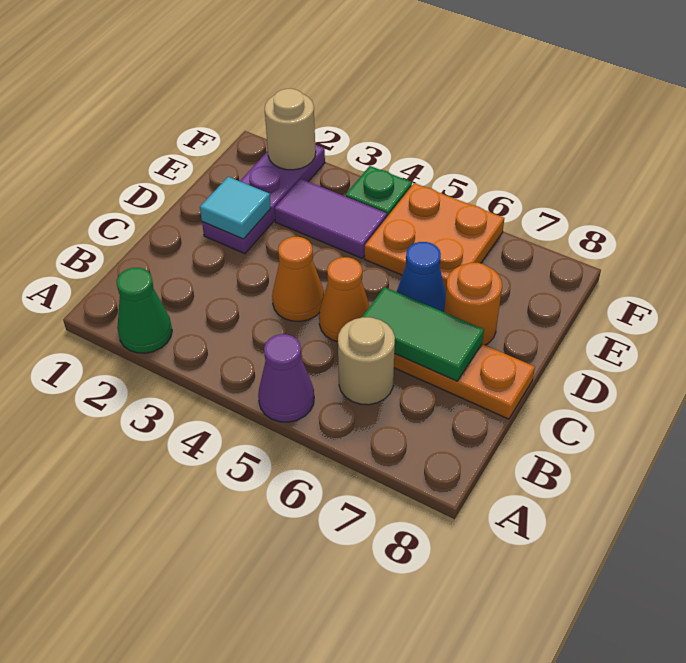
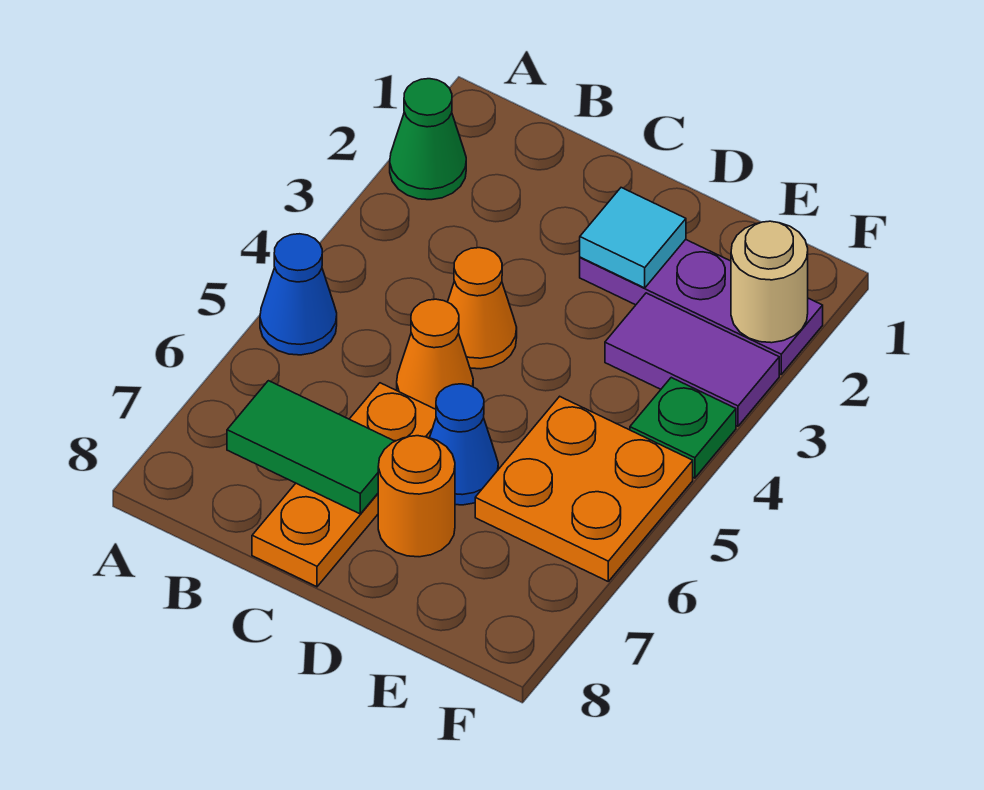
purple cone A5 level 1 -> blue cone A5 level 1
tan round brick B6 level 1 -> none
green tile C6:C7 level 2 -> green tile B7:C7 level 2
purple tile E3:E4 level 1 -> purple tile E3:F3 level 1

